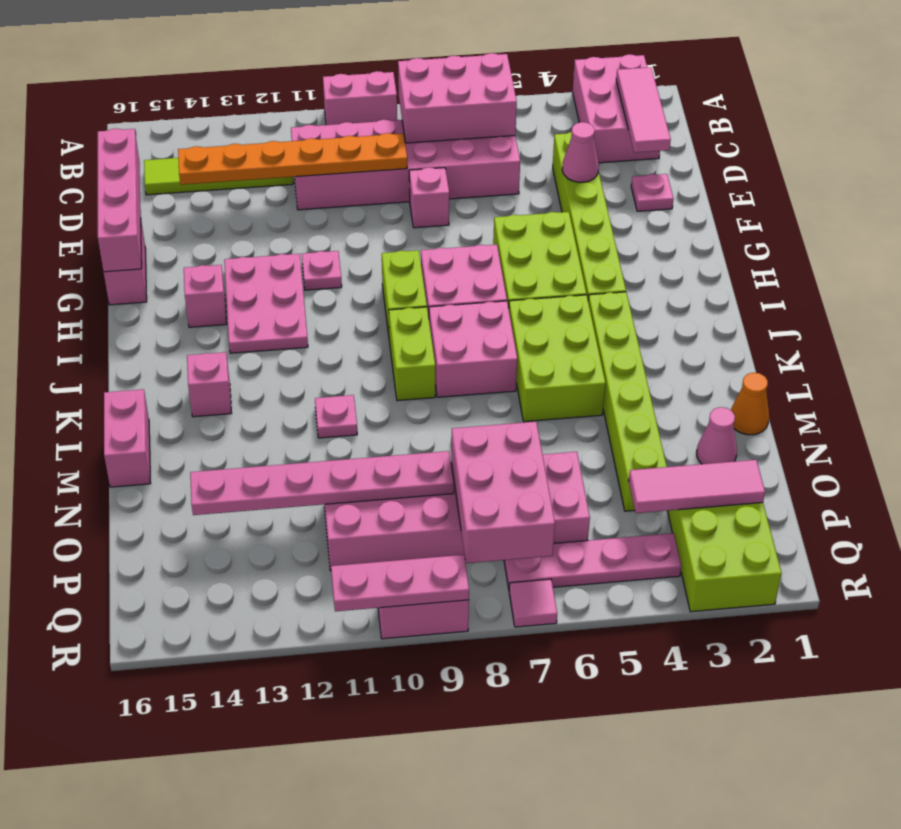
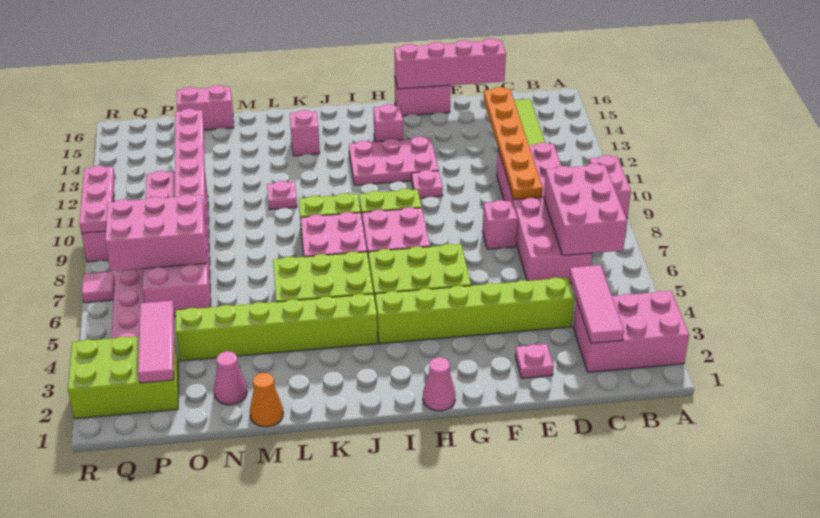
pink tile B2:D2 level 2 -> pink tile C2:C4 level 2
pink cone E4 level 2 -> pink cone H1 level 1
pink brick L16:M16 level 1 -> pink brick N16:O16 level 1

